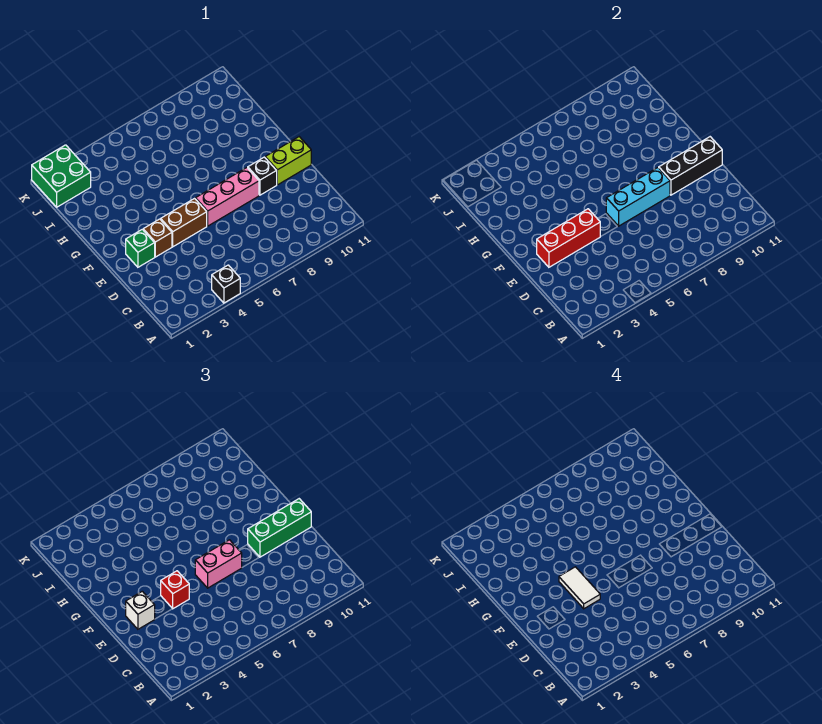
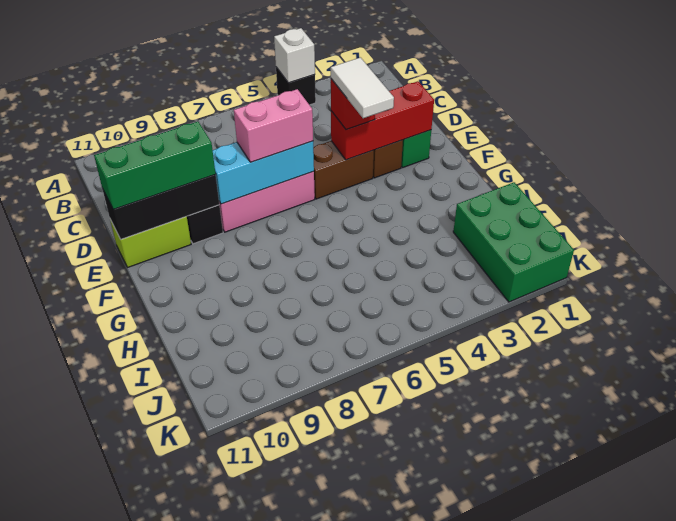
white brick E2 level 3 -> white brick A4 level 2
green brick J1:K2 level 1 -> green brick I1:K2 level 1

